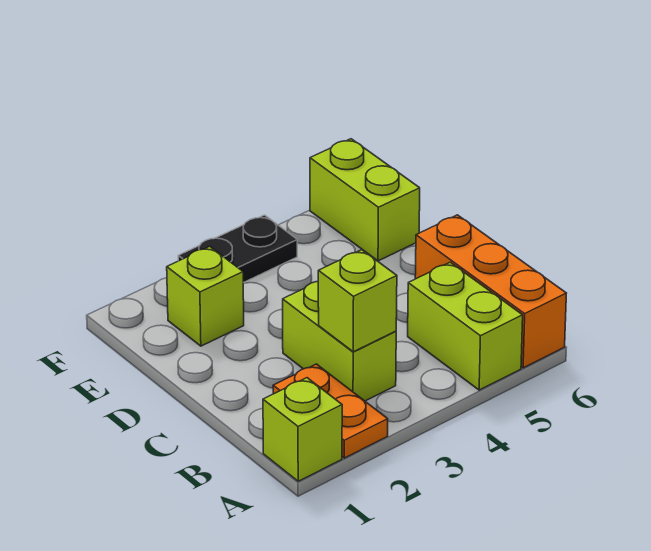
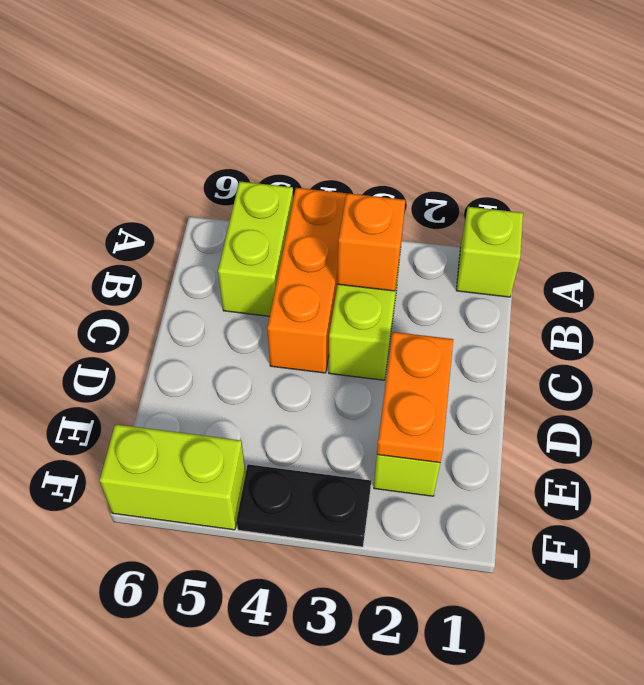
orange plate A2:B2 level 1 -> orange plate D2:E2 level 2
orange brick A6:C6 level 1 -> orange brick A4:C4 level 1
lime brick B3 level 2 -> orange brick B3 level 2
lime brick E6:F6 level 1 -> lime brick F5:F6 level 1

